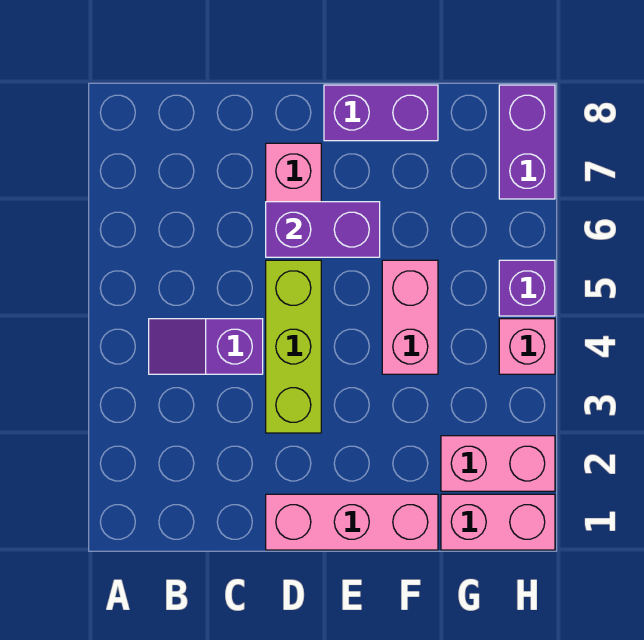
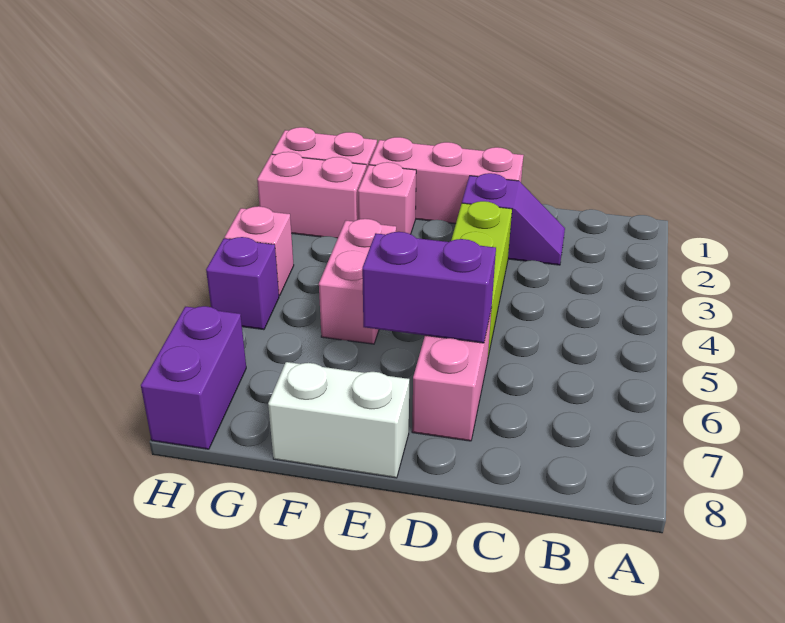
purple slope B4:C4 level 1 top C -> purple slope C2:D2 level 1 top D
purple brick E8:F8 level 1 -> white brick E8:F8 level 1
none -> pink brick F2 level 1

